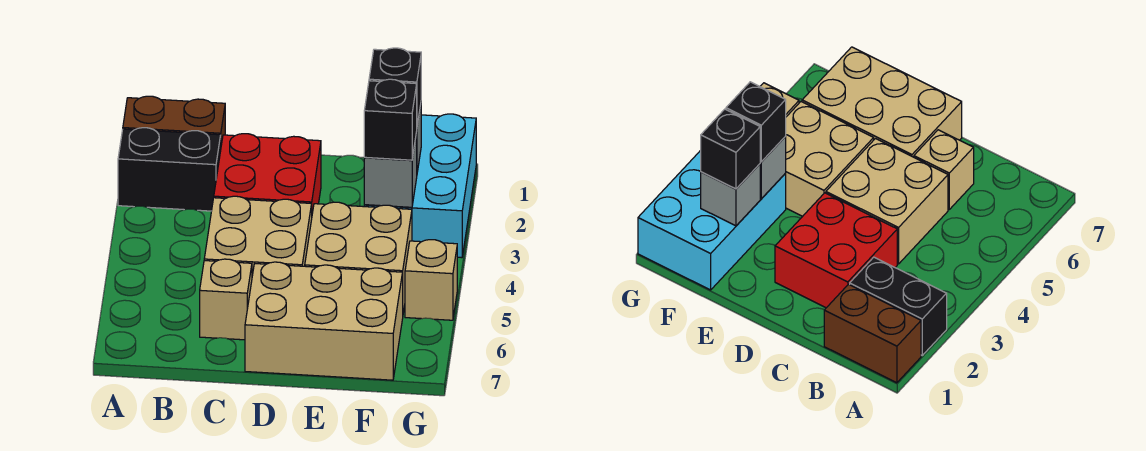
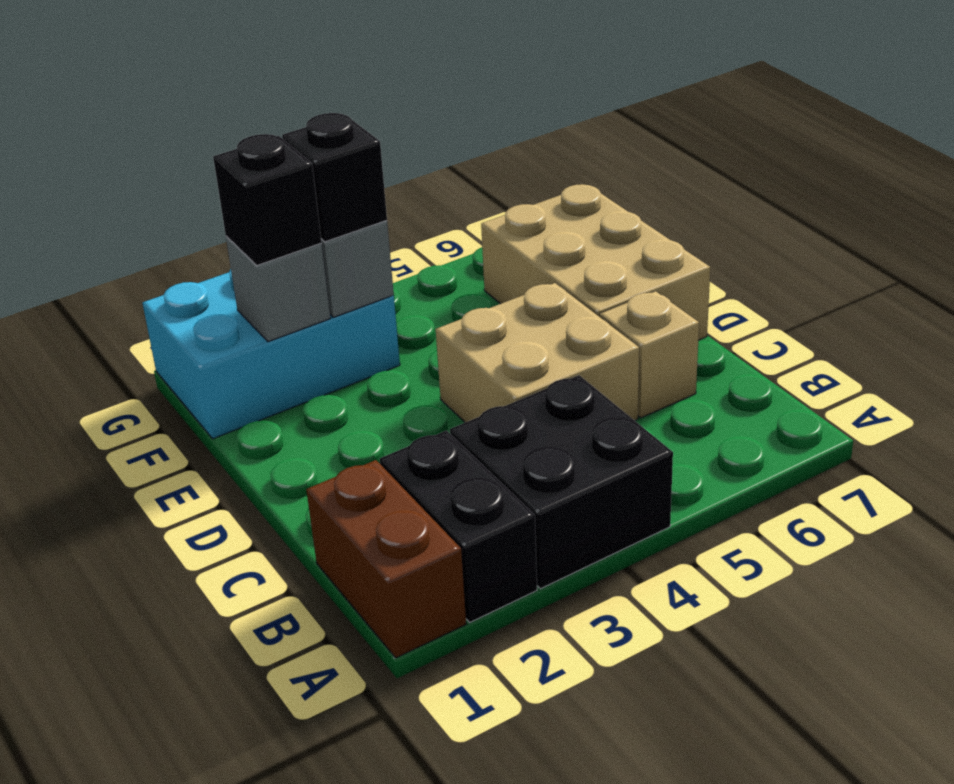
none -> black brick A3:B4 level 1
red brick C2:D3 level 1 -> none
tan brick E4:F5 level 1 -> none
tan brick G5 level 1 -> none

